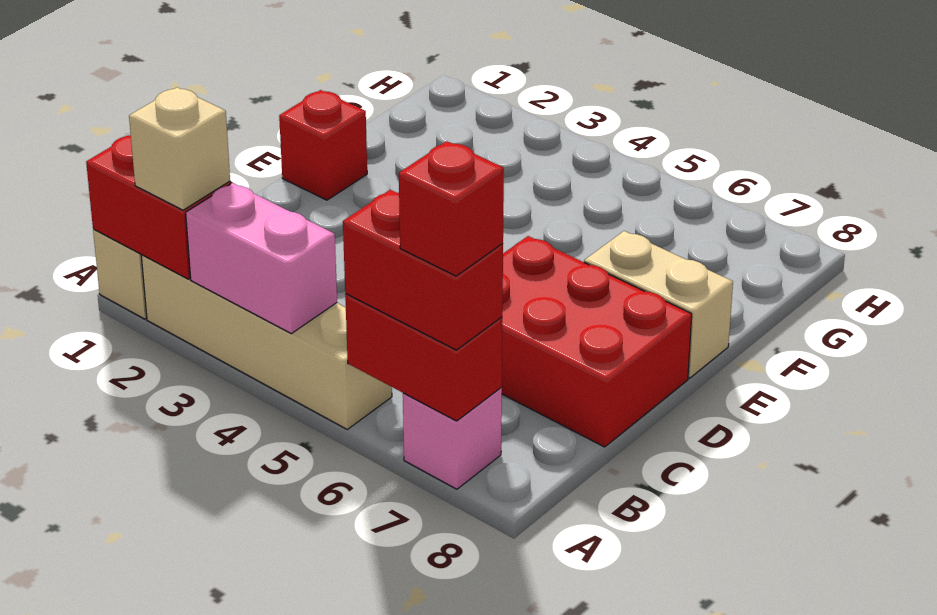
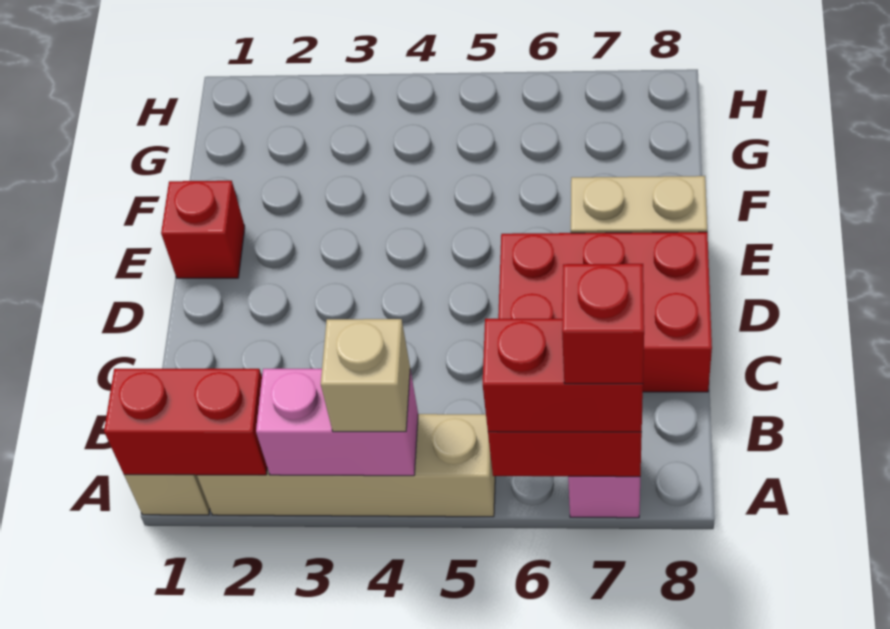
tan brick A2 level 3 -> tan brick A4 level 3

